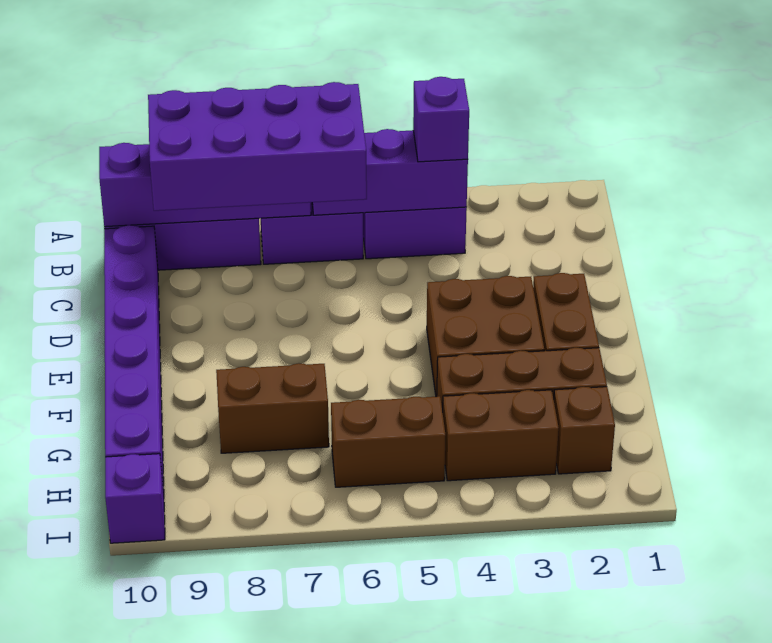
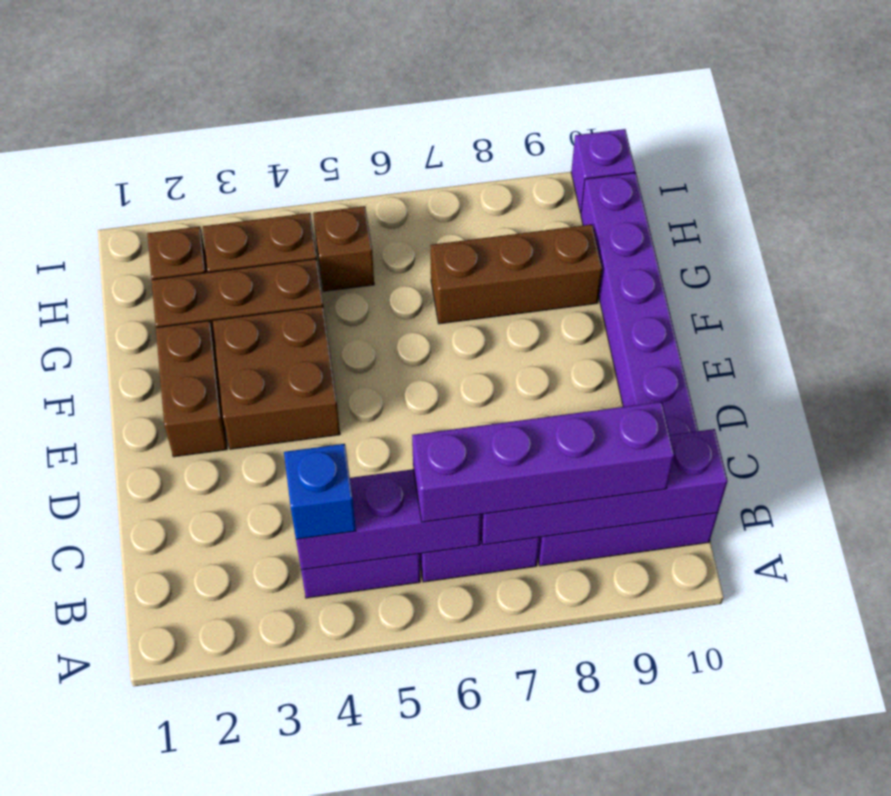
purple brick B4 level 3 -> blue brick B4 level 3
purple brick B6:C9 level 3 -> purple brick B6:B9 level 3
brown brick G7:G8 level 1 -> brown brick G7:G9 level 1
brown brick H5:H6 level 1 -> brown brick H5 level 1

